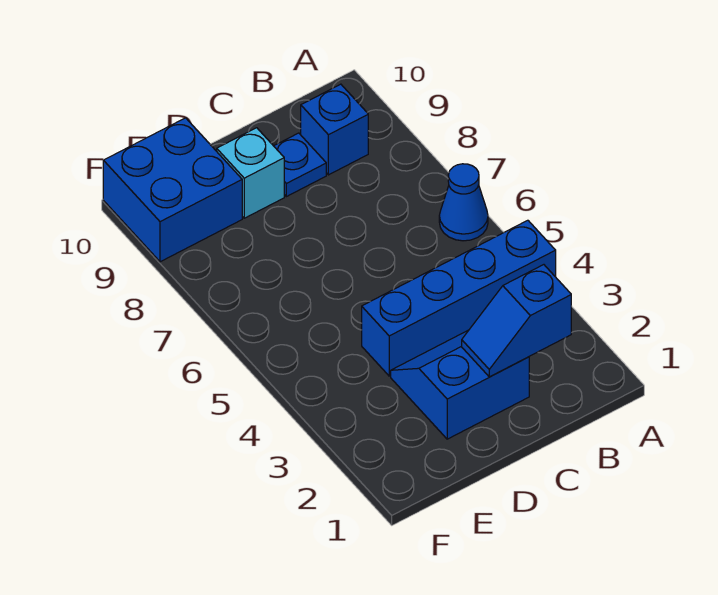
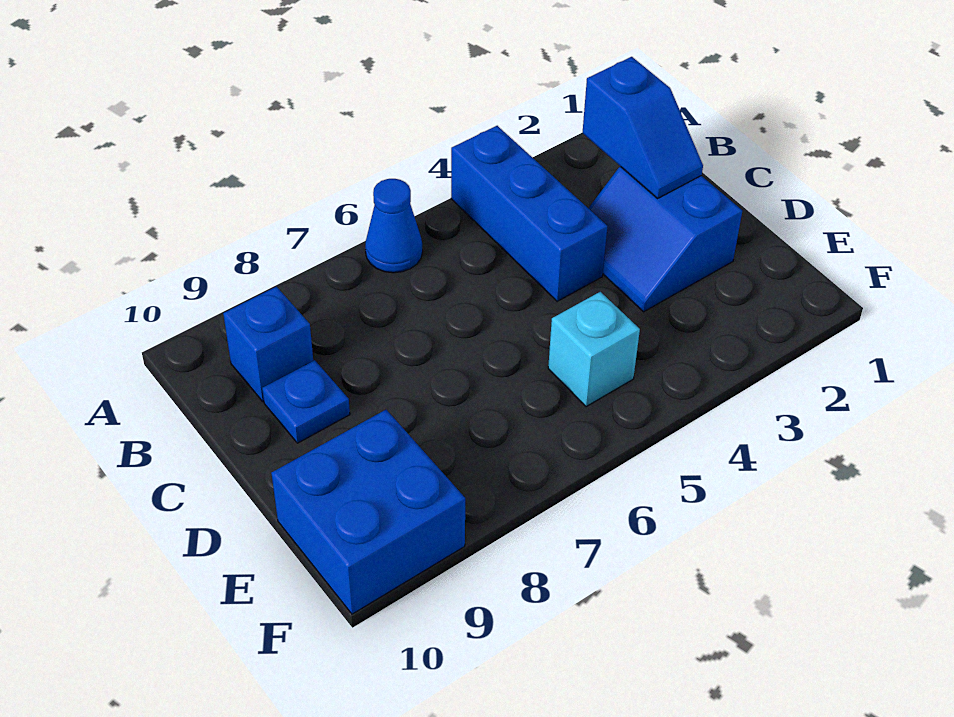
blue brick A4:D4 level 1 -> blue brick A4:C4 level 1
cyan brick D9 level 1 -> cyan brick E5 level 1

